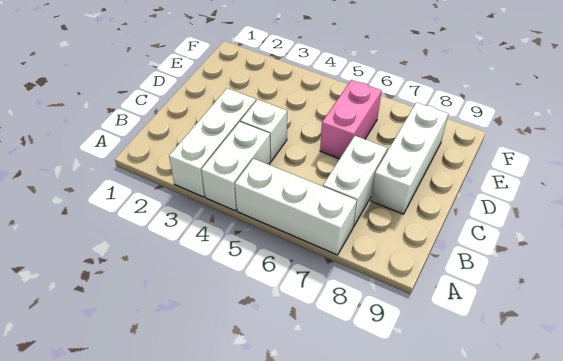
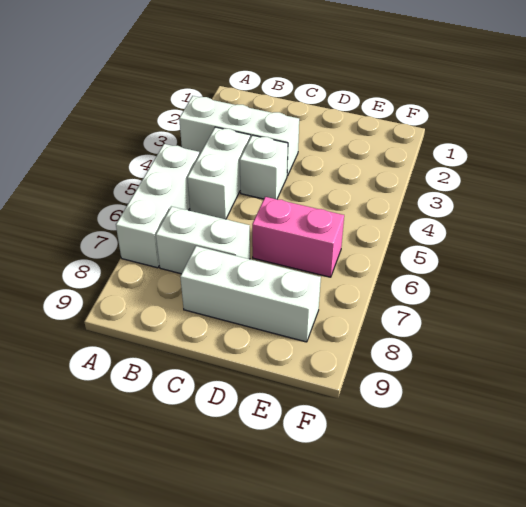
white brick A4:B4 level 1 -> white brick B4:B5 level 1

